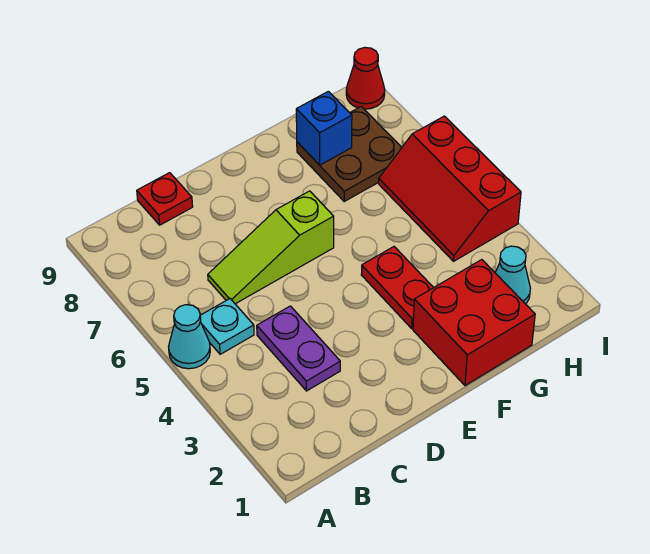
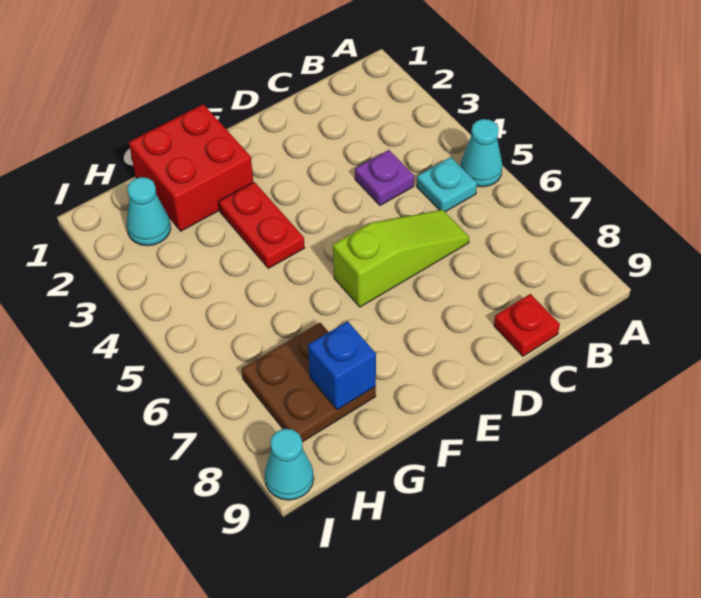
purple plate C3:C4 level 1 -> purple plate C4 level 1
red slope H4:I6 level 1 top I -> none
red cone I9 level 1 -> cyan cone I9 level 1

